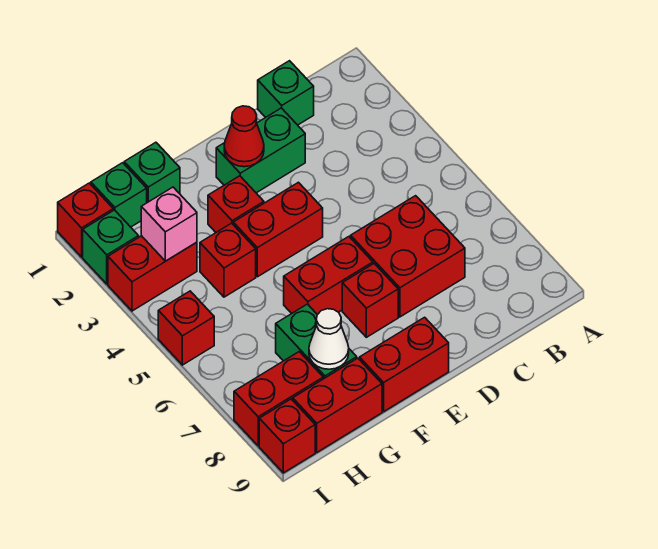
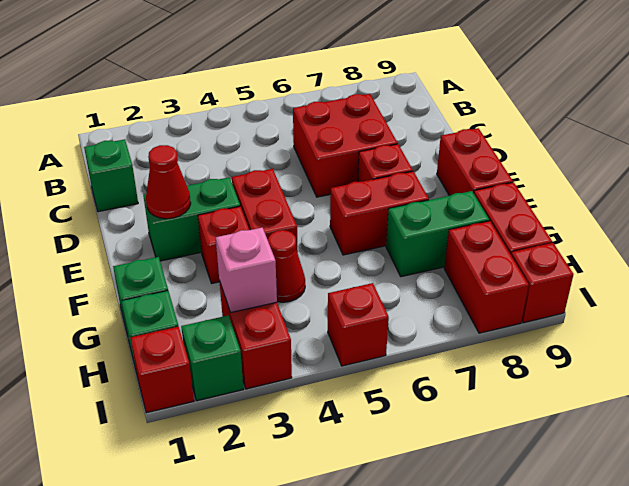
green brick D2:E2 level 1 -> green brick E2:E3 level 1
red brick E6:F6 level 1 -> red brick F6:F7 level 1
red brick G4 level 1 -> red cone G4 level 1
white cone G8 level 2 -> none

